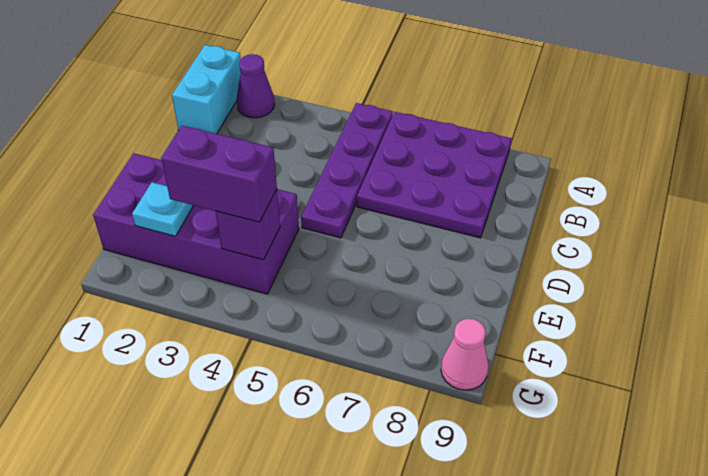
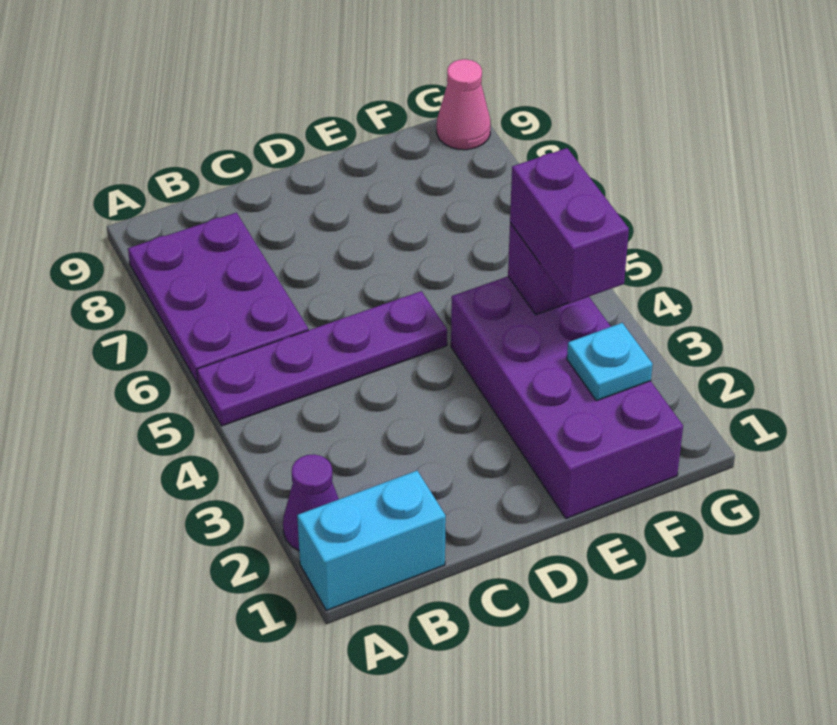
purple plate A6:C8 level 1 -> purple plate A6:B8 level 1

